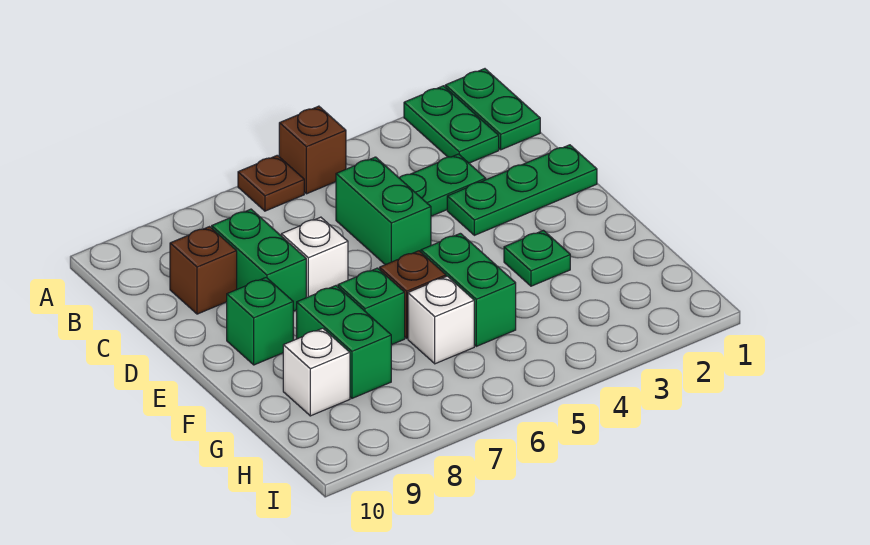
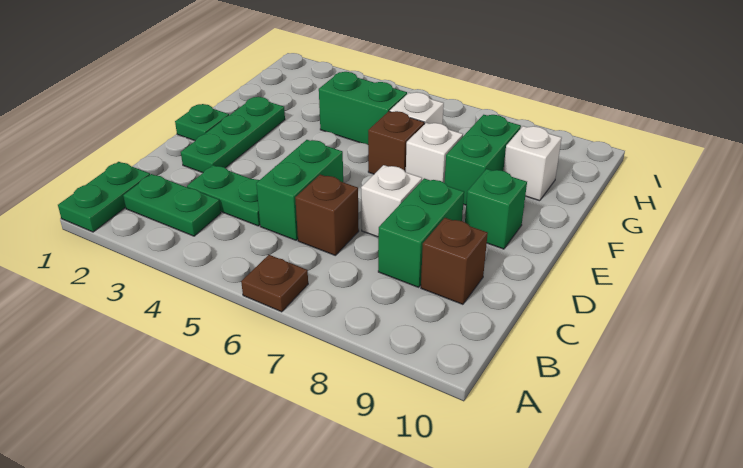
green plate A2:B2 level 1 -> green plate B2:B3 level 1
brown brick A5 level 1 -> brown brick C6 level 1
green plate D1:D3 level 1 -> green plate D2:F2 level 1
green plate F3 level 1 -> green plate E1 level 1
green brick F5:G5 level 1 -> green brick G4:G5 level 1
green brick F7 level 1 -> white brick F7 level 1

